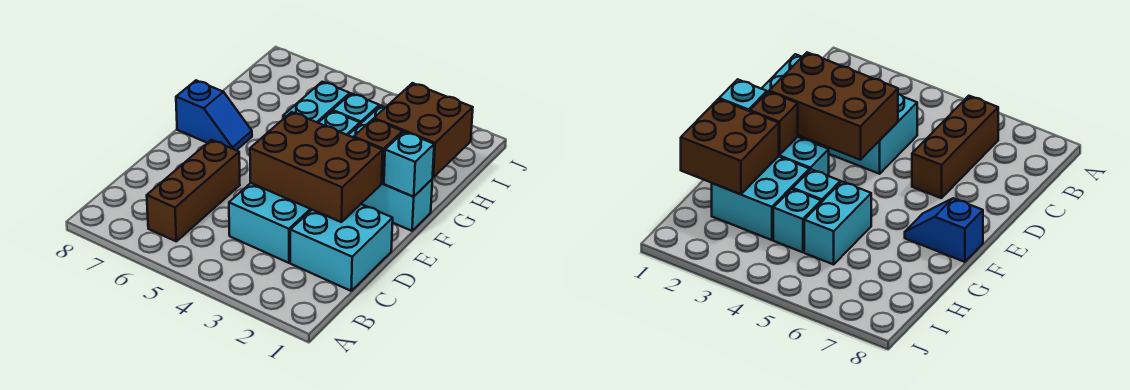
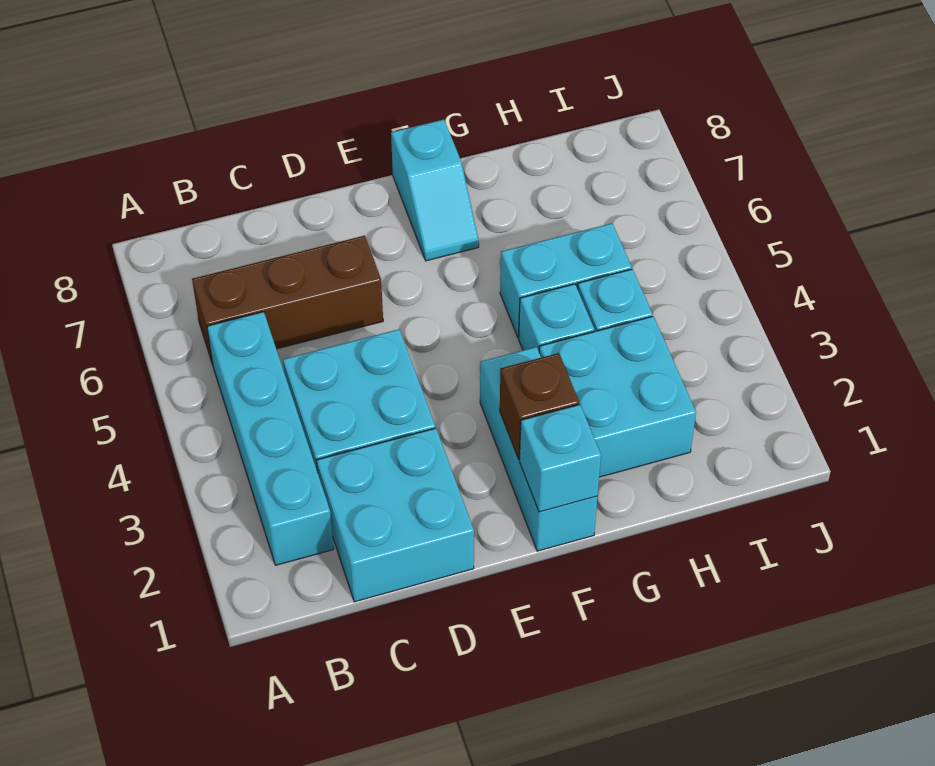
none -> cyan brick B2:B5 level 1
brown brick D2:E4 level 2 -> none
blue slope F7:F8 level 1 top 8 -> cyan slope F7:F8 level 1 top 8
brown brick G1:H2 level 2 -> none

